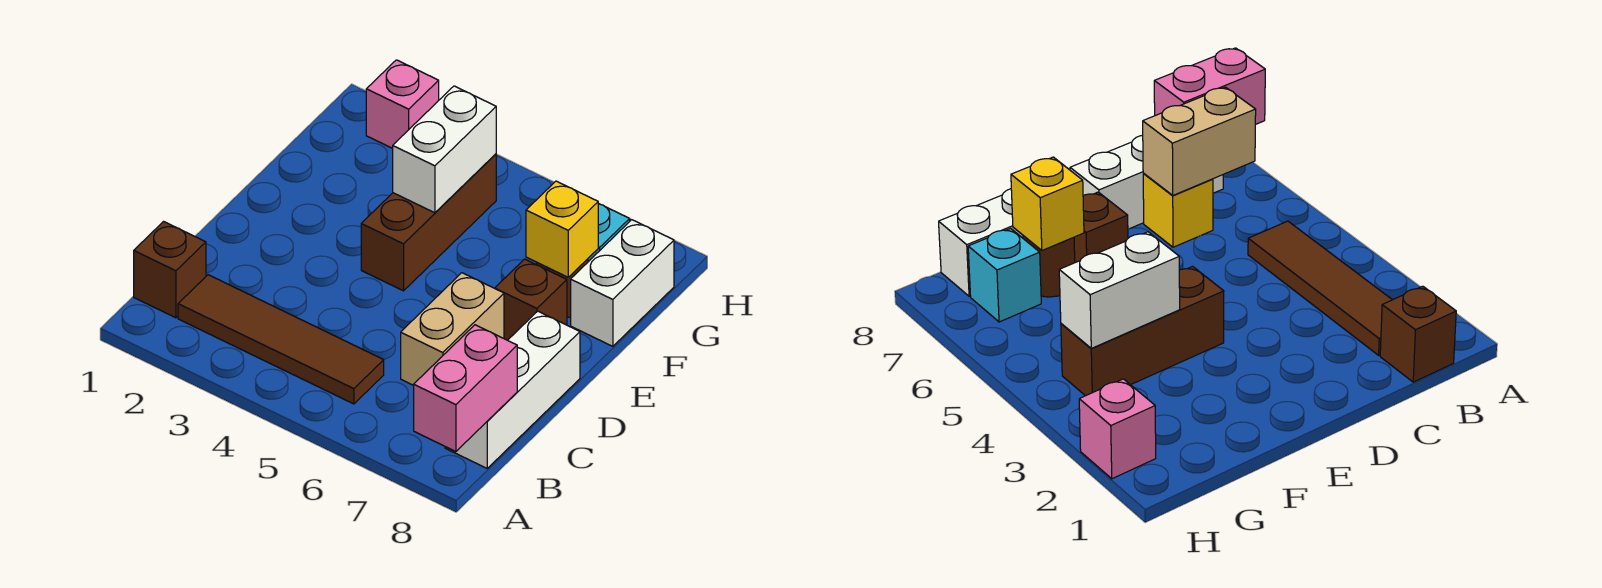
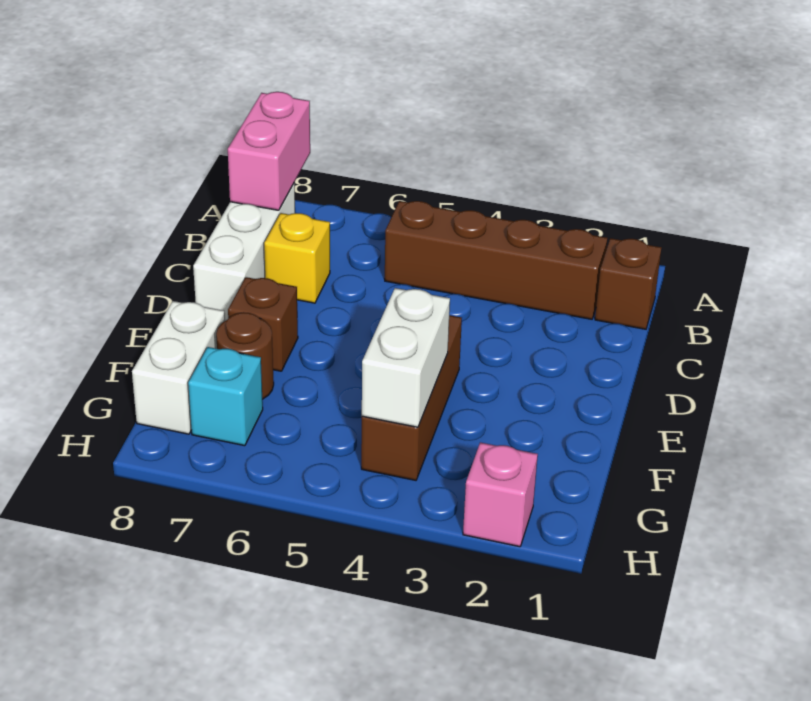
brown tile B2:B5 level 1 -> brown brick B2:B5 level 1
tan brick B7:C7 level 2 -> none
yellow brick F7 level 2 -> none

